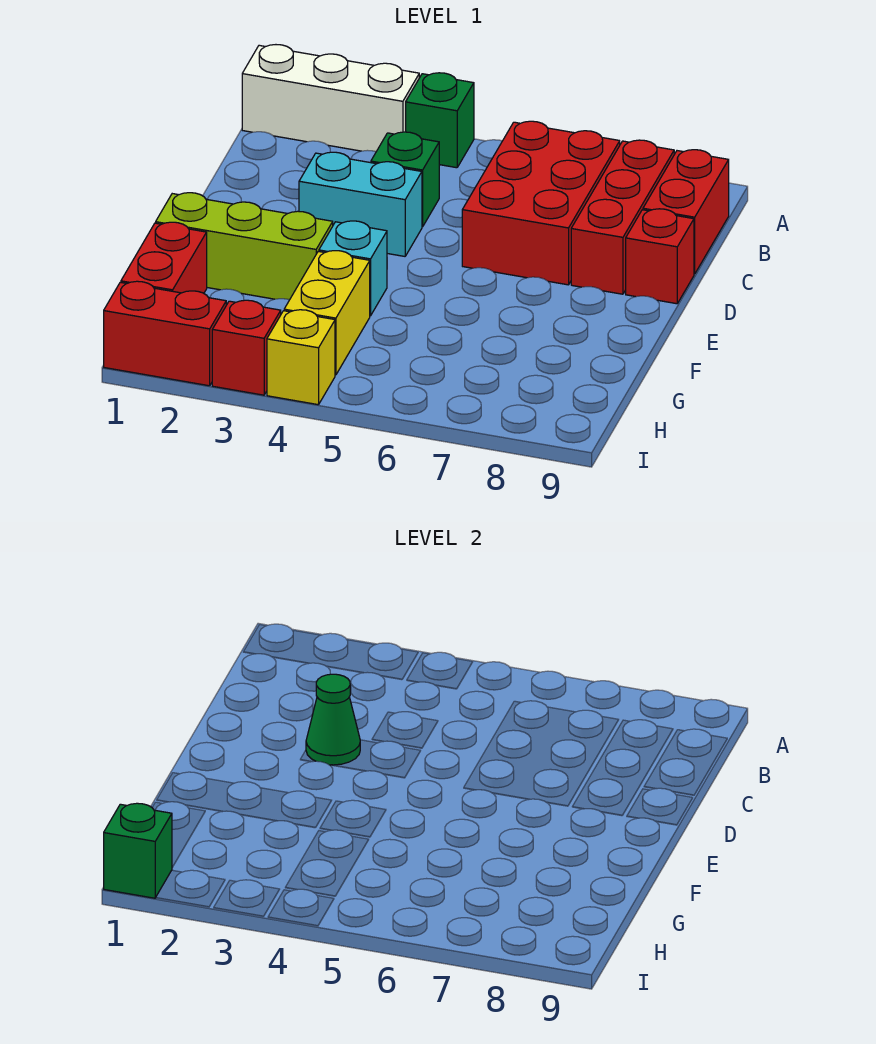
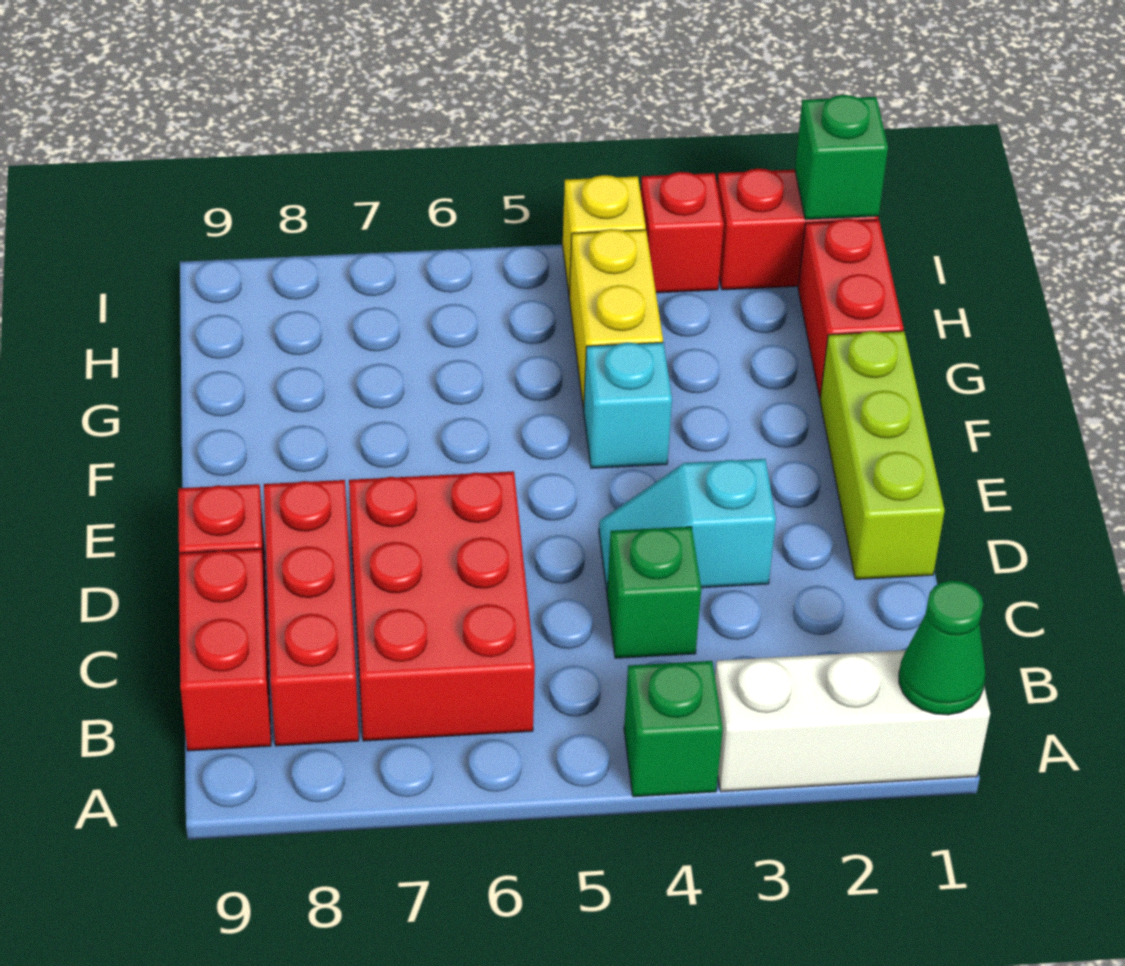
cyan brick D3:D4 level 1 -> cyan slope D3:D4 level 1 top 3
green cone D3 level 2 -> green cone A1 level 2
lime brick F1:F3 level 1 -> lime brick D1:F1 level 1

